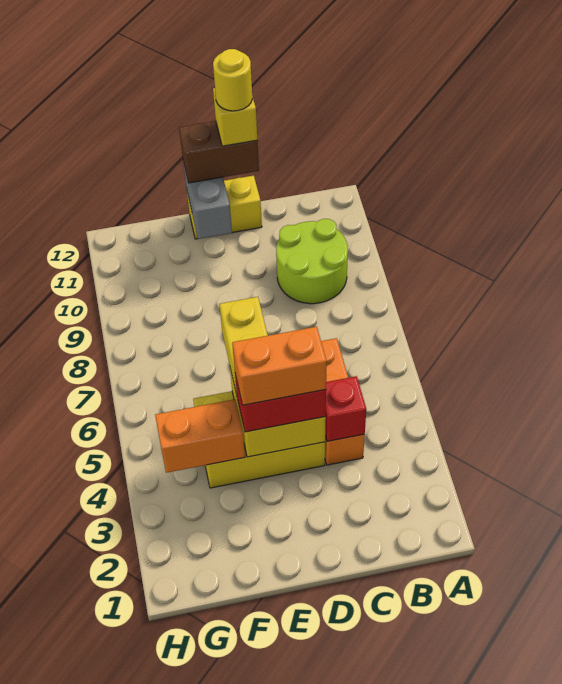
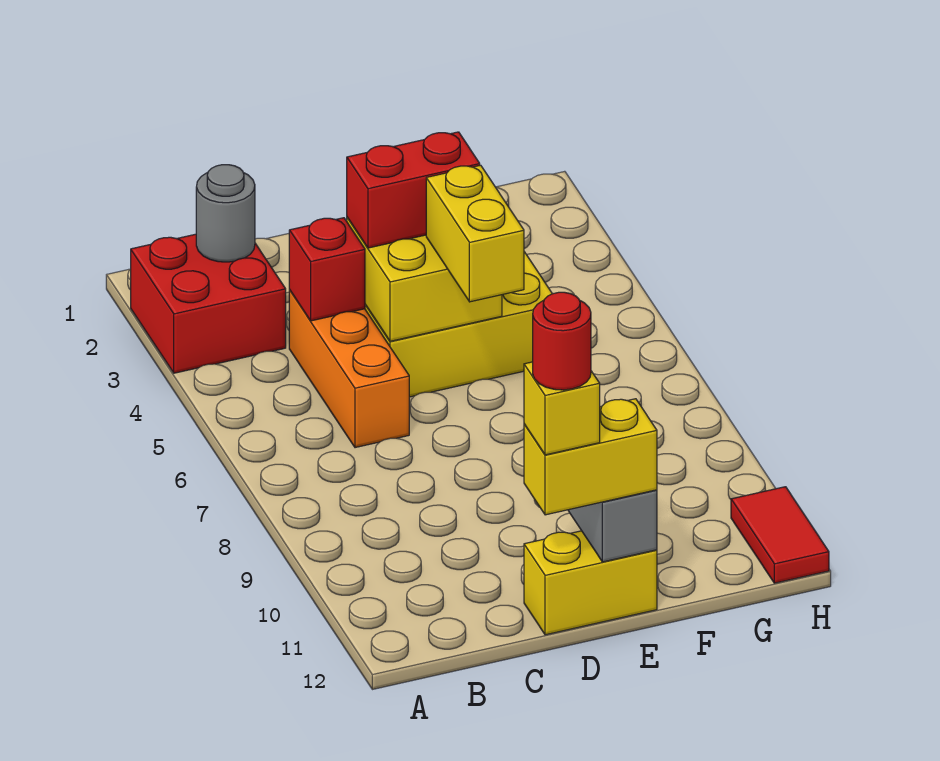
none -> red brick A2:B3 level 1
none -> grey round brick B2 level 2
lime round brick B9:C10 level 1 -> none
orange brick D4:E4 level 4 -> none
brown brick D12:E12 level 3 -> yellow brick D12:E12 level 3
yellow round brick D12 level 5 -> red round brick D12 level 5
orange brick F4:G4 level 2 -> none
none -> red tile H11:H12 level 1

